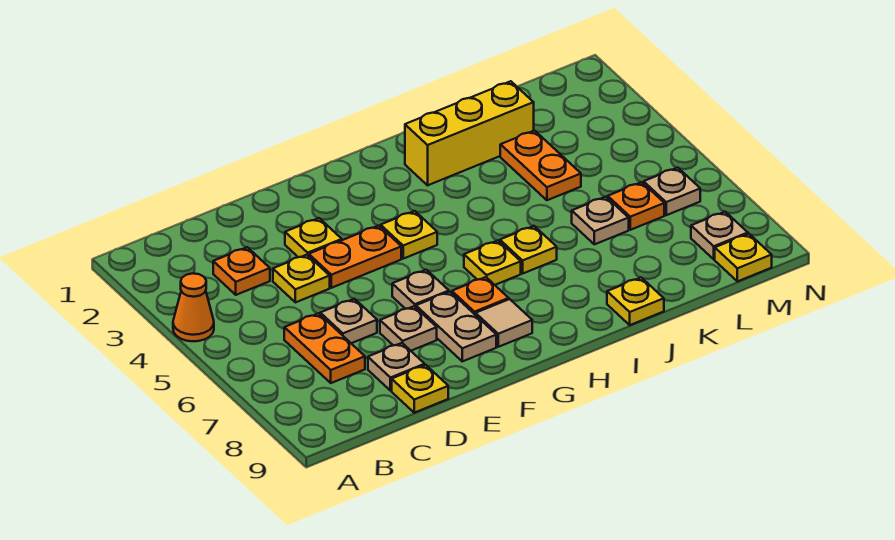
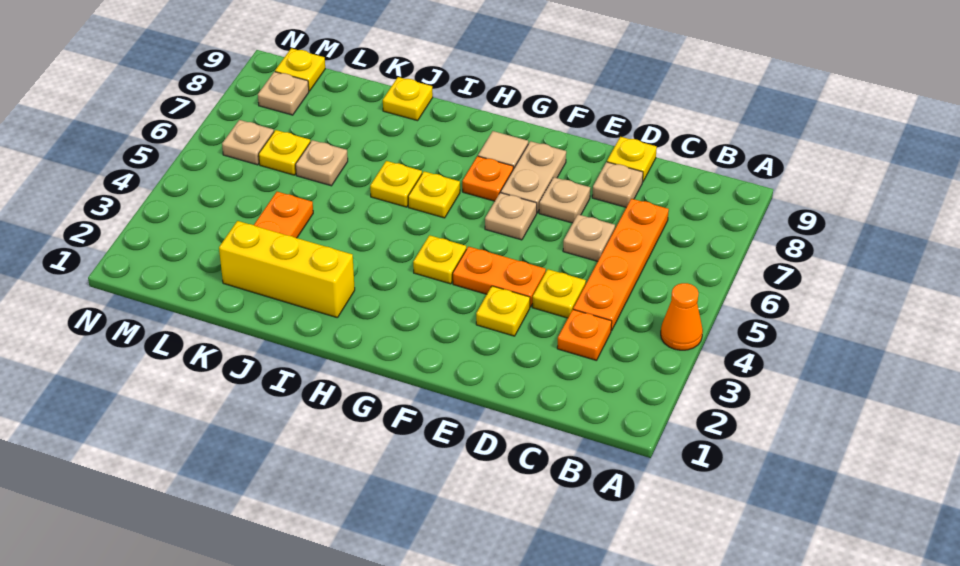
orange plate C6:C7 level 1 -> orange plate C4:C7 level 1
orange plate L6 level 1 -> yellow plate L6 level 1

